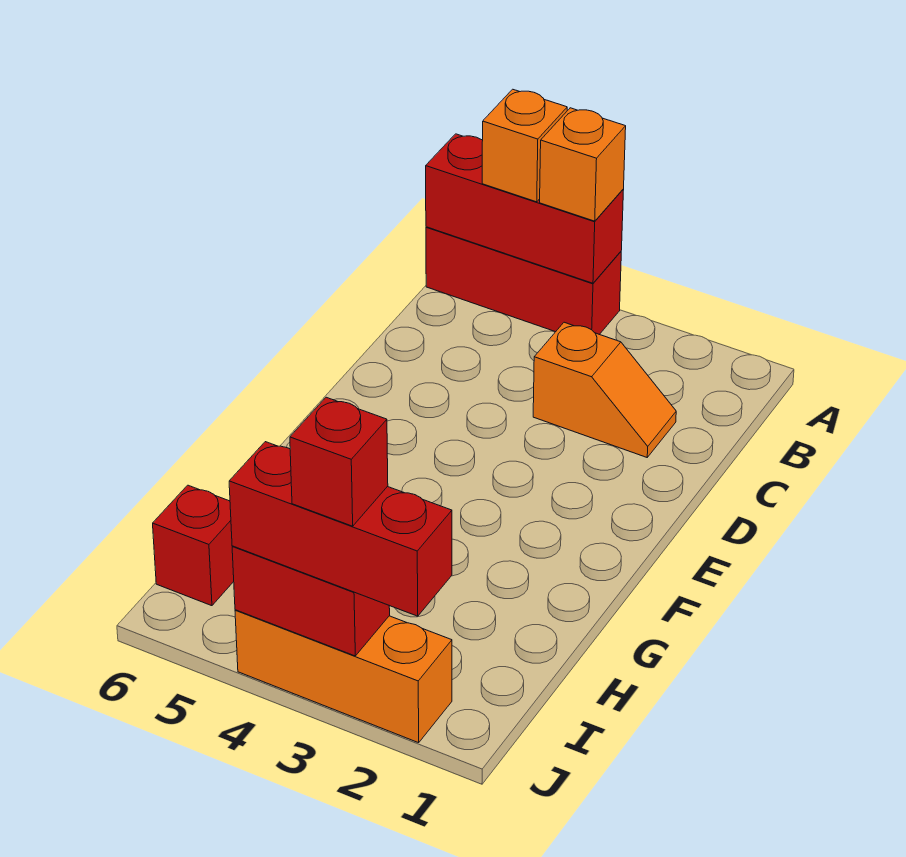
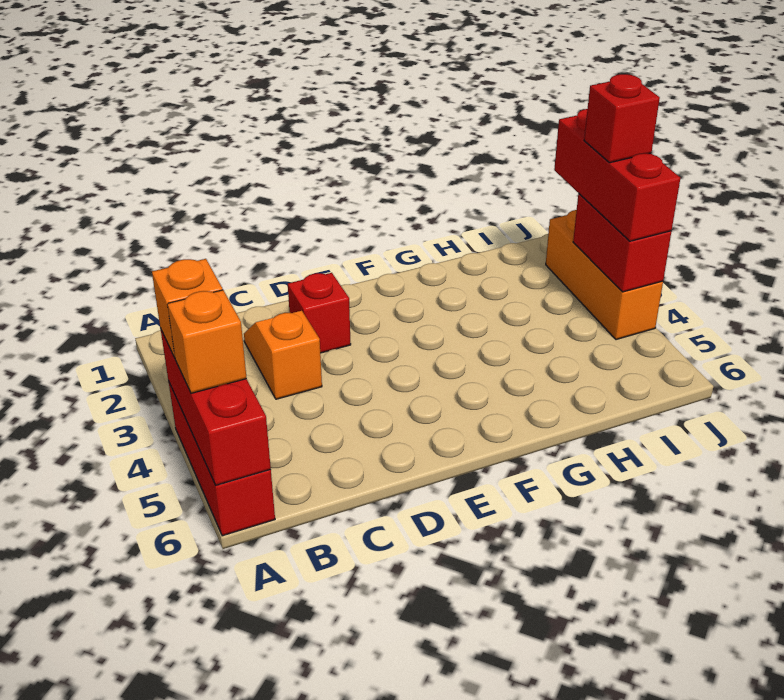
red brick I6 level 1 -> red brick D2 level 1

